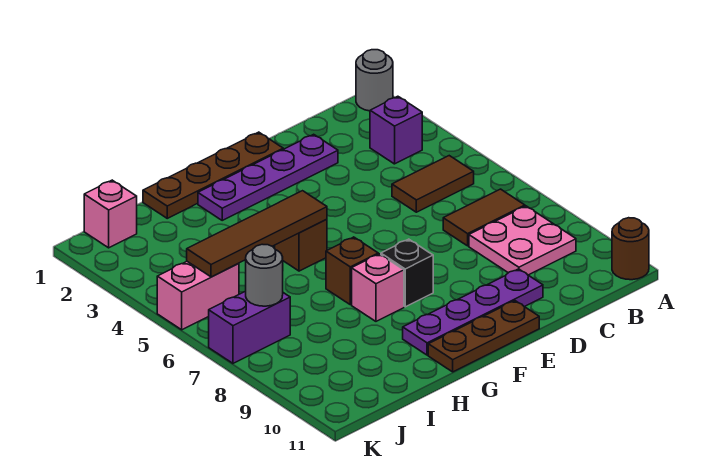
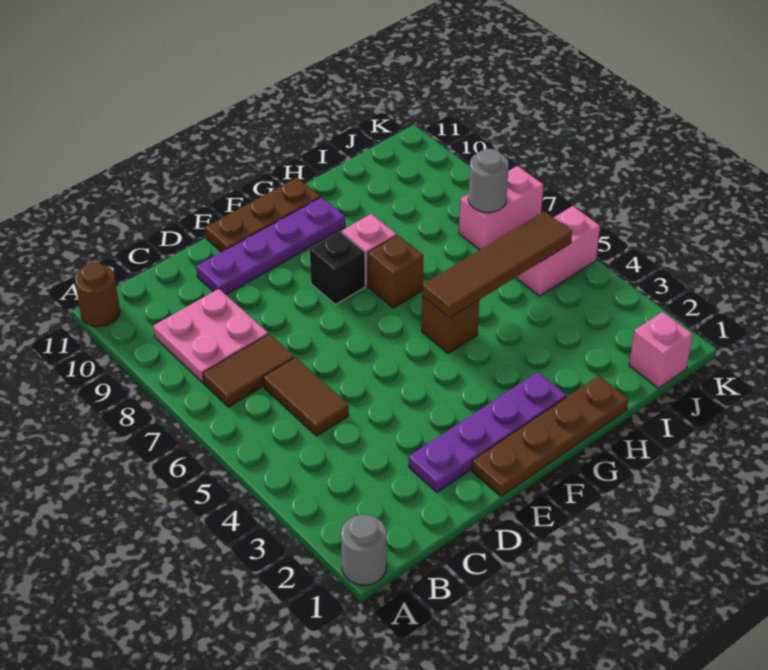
purple brick B3 level 1 -> none
brown tile B5:C5 level 1 -> brown tile C5:C6 level 1
purple brick J7:K7 level 1 -> pink brick J7:K7 level 1

